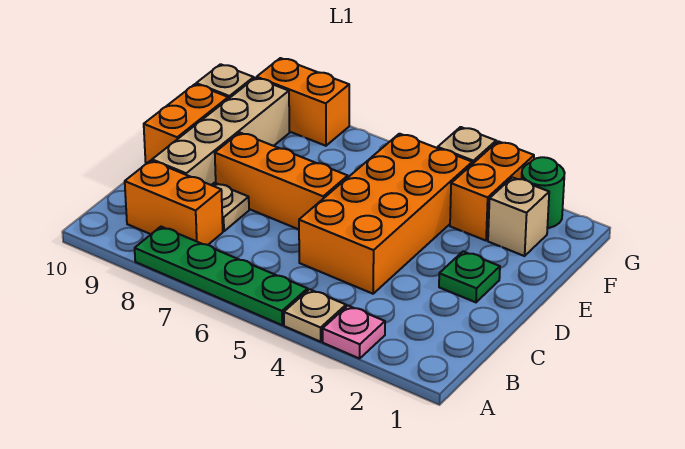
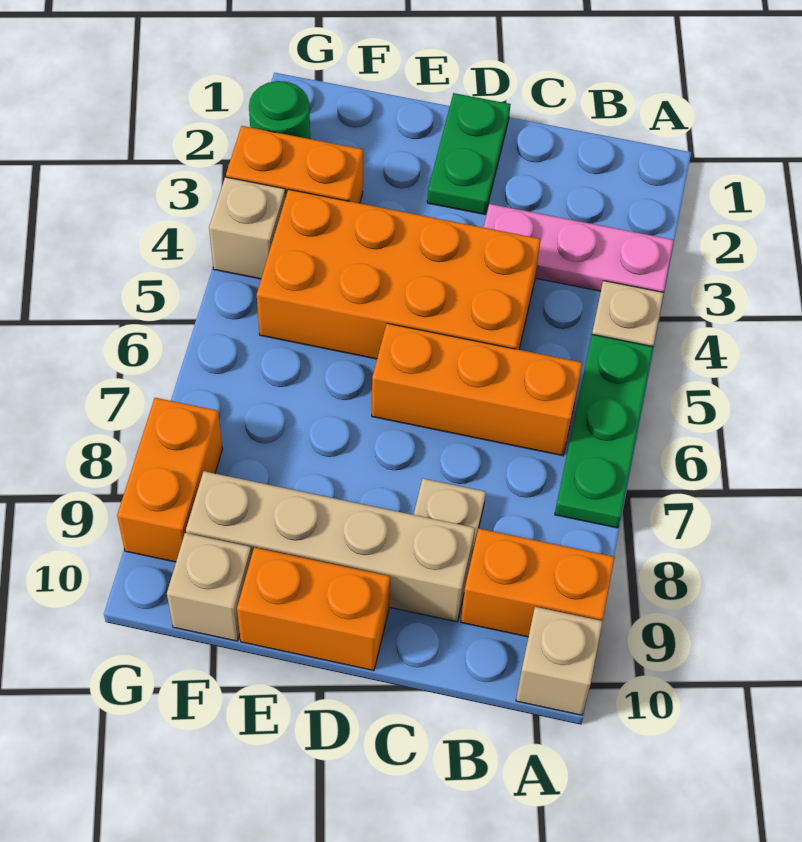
pink plate A3 level 1 -> pink plate A3:C3 level 1
green plate A5:A8 level 1 -> green plate A5:A7 level 1
orange brick B8:B9 level 1 -> orange brick A9:B9 level 1
green plate D2 level 1 -> green plate D1:D2 level 1
orange brick D6:D8 level 1 -> orange brick B6:D6 level 1
tan brick F2 level 1 -> tan brick A10 level 1

